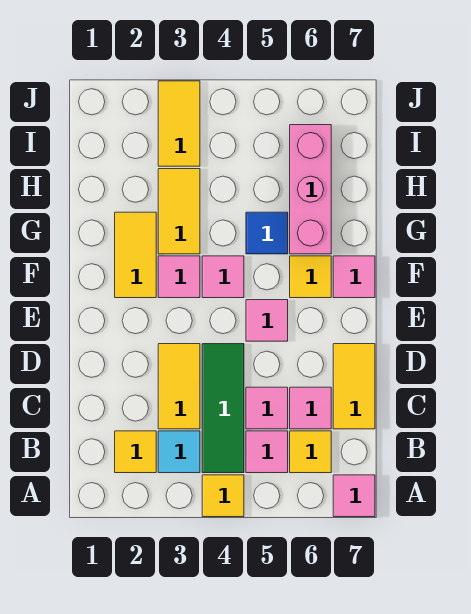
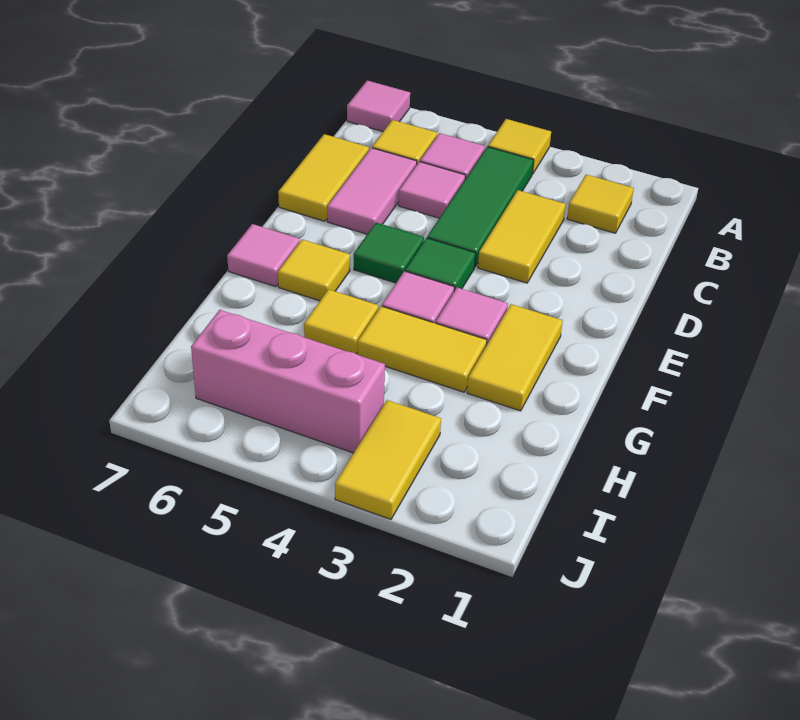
cyan tile B3 level 1 -> none
pink tile C6 level 1 -> pink tile C6:D6 level 1
none -> green tile E4 level 1
pink tile E5 level 1 -> green tile E5 level 1
yellow tile G3:H3 level 1 -> yellow tile G3:G4 level 1
blue tile G5 level 1 -> yellow tile G5 level 1
pink brick G6:I6 level 1 -> pink brick I4:I6 level 1

